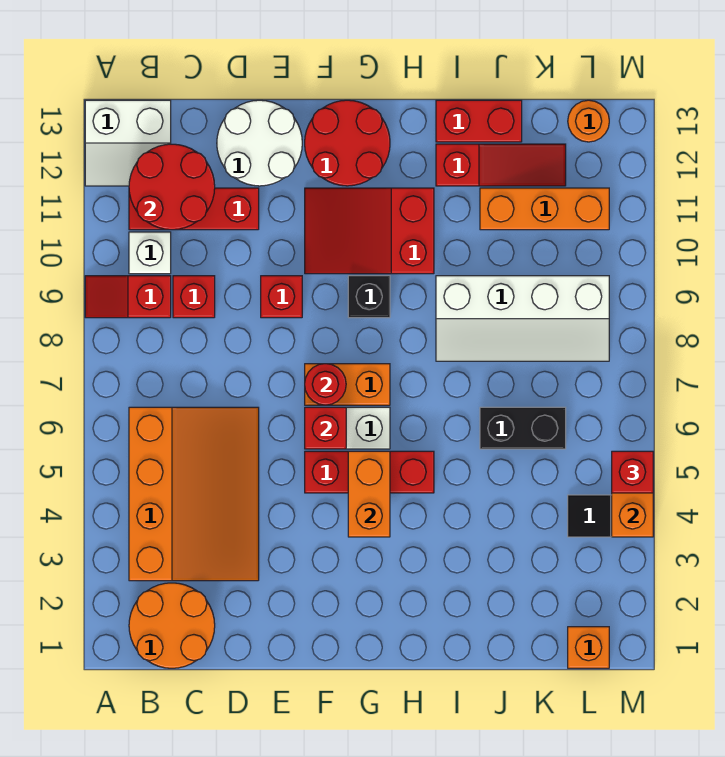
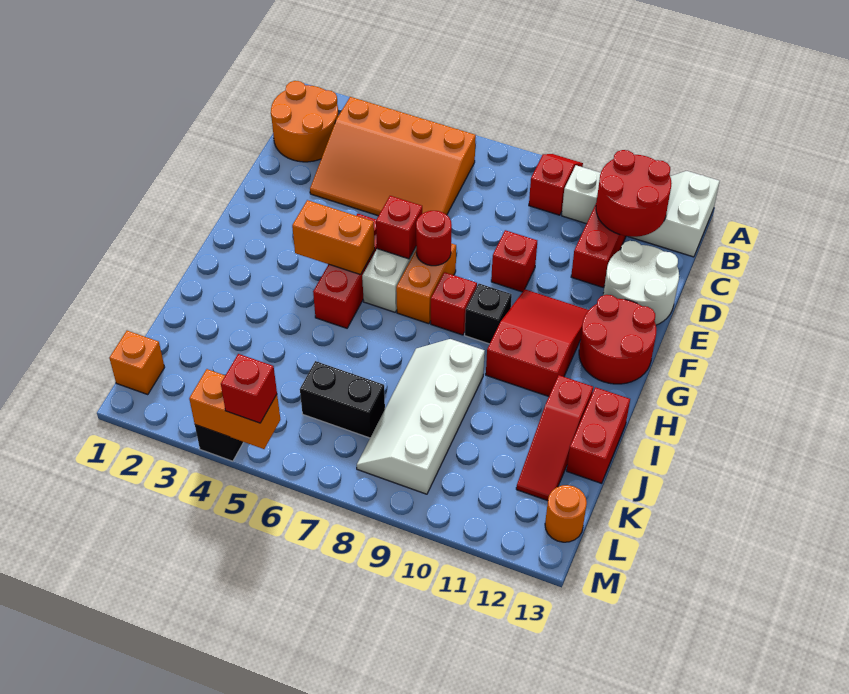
red brick C9 level 1 -> red brick G8 level 1
black brick J6:K6 level 1 -> black brick K6:K7 level 1
orange brick J11:L11 level 1 -> none

